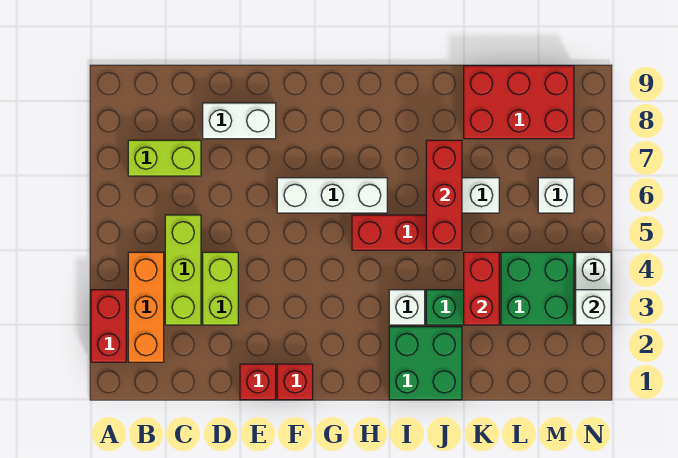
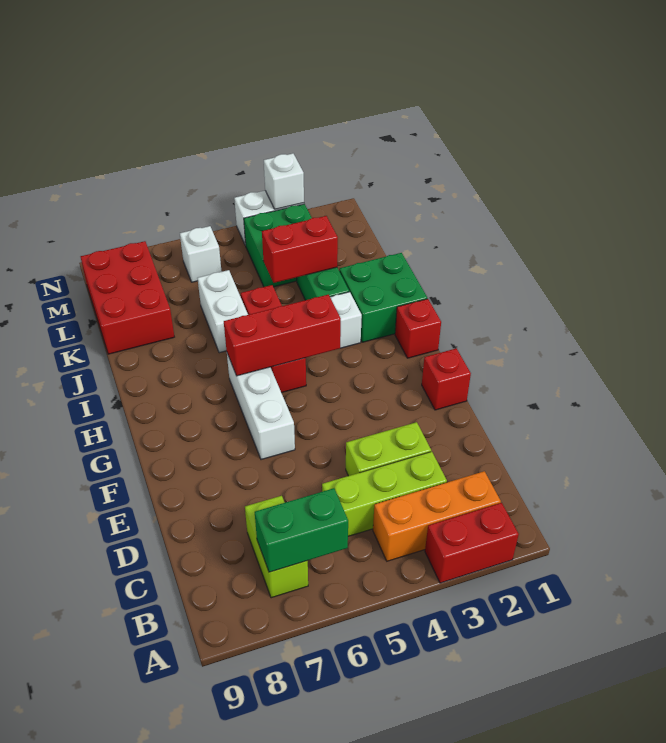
none -> green brick B6:B7 level 2
white brick D8:E8 level 1 -> none
red brick E1 level 1 -> red brick H1 level 1
red brick J5:J7 level 2 -> red brick H4:H6 level 2

